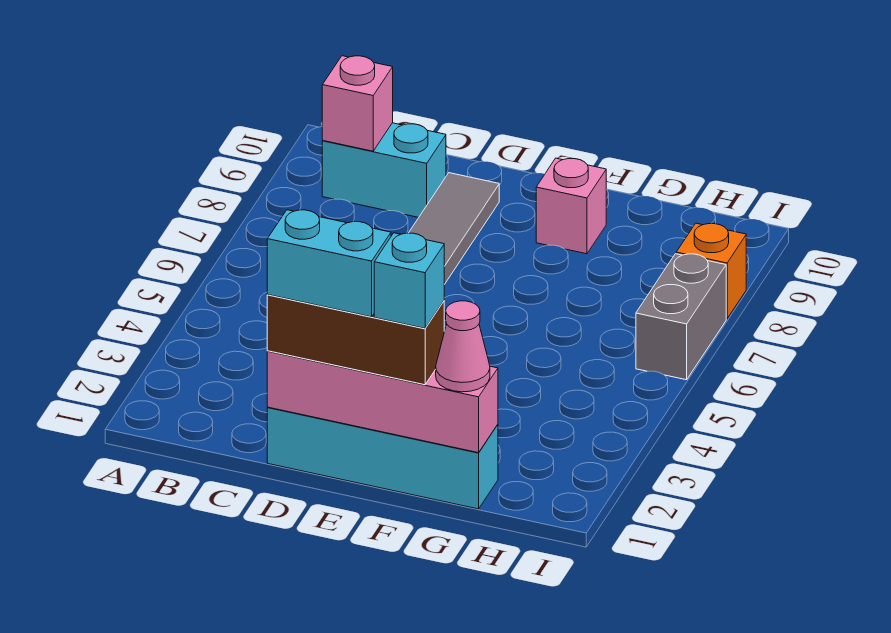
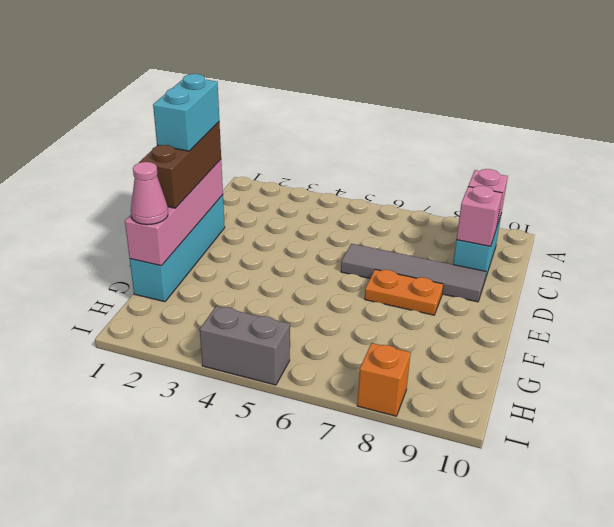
none -> orange plate E7:E8 level 1
cyan brick F1 level 4 -> none
pink brick F9 level 1 -> pink brick C9 level 2
grey brick I6:I7 level 1 -> grey brick I4:I5 level 1

